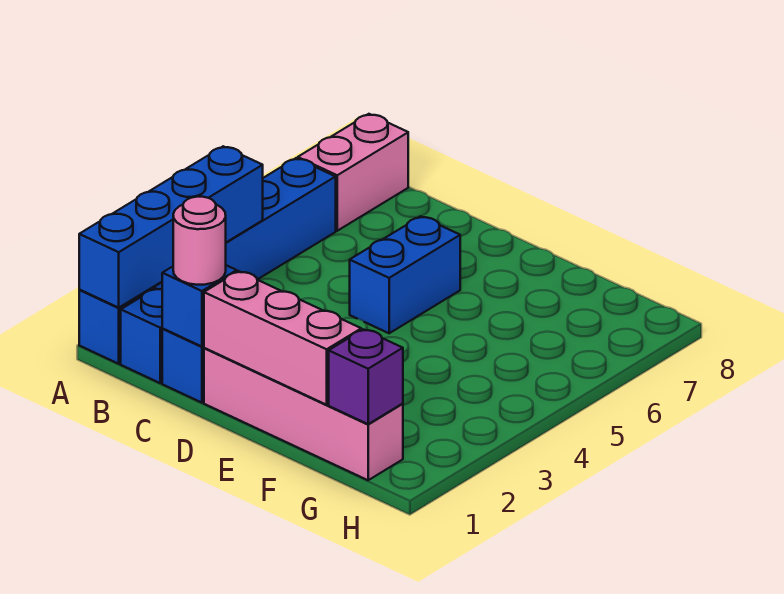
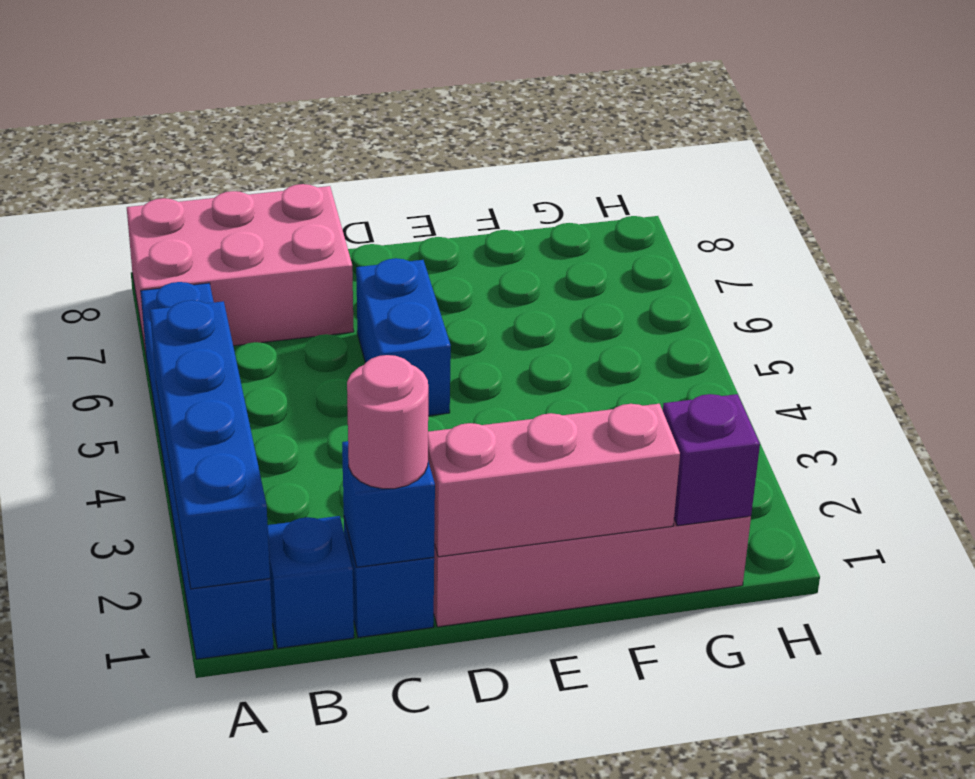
pink brick A7:A8 level 1 -> pink brick A7:C8 level 1

